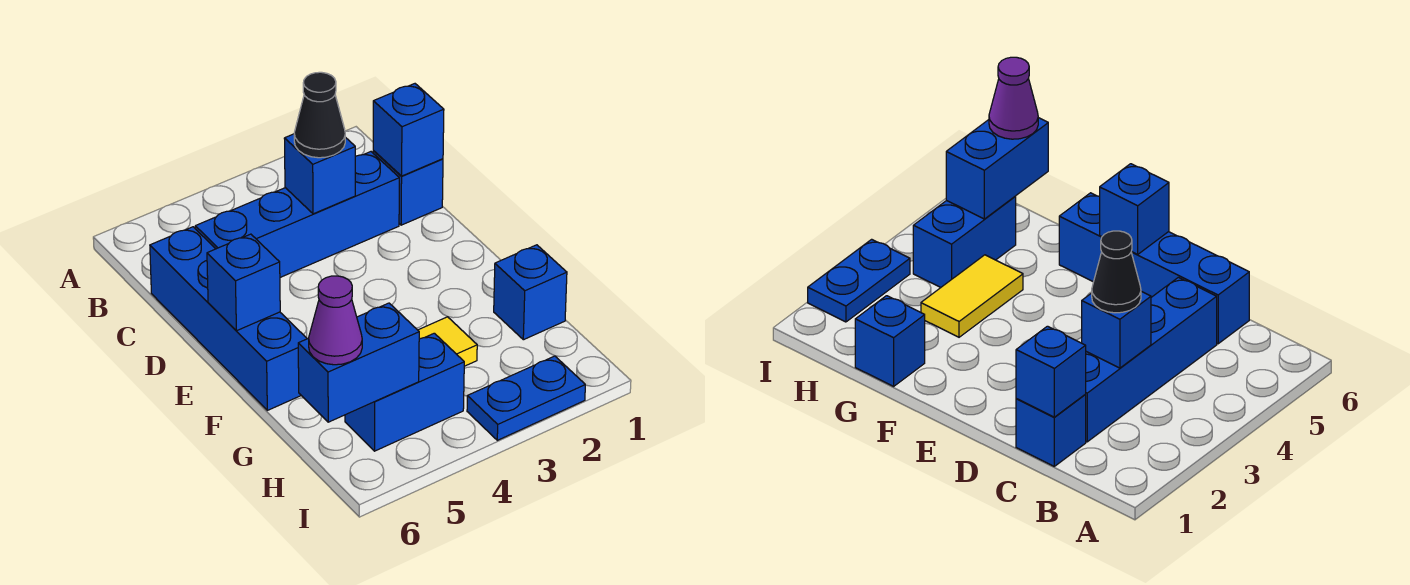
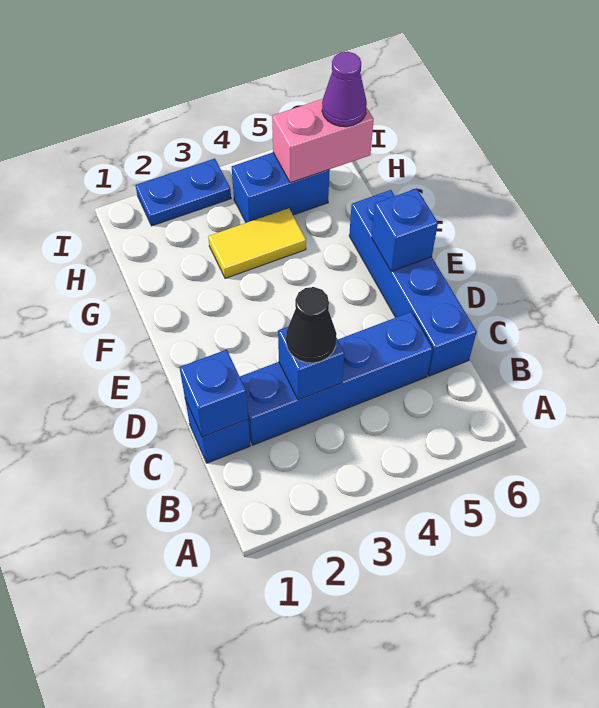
blue brick G1 level 1 -> none
blue brick H5:H6 level 2 -> pink brick H5:H6 level 2

